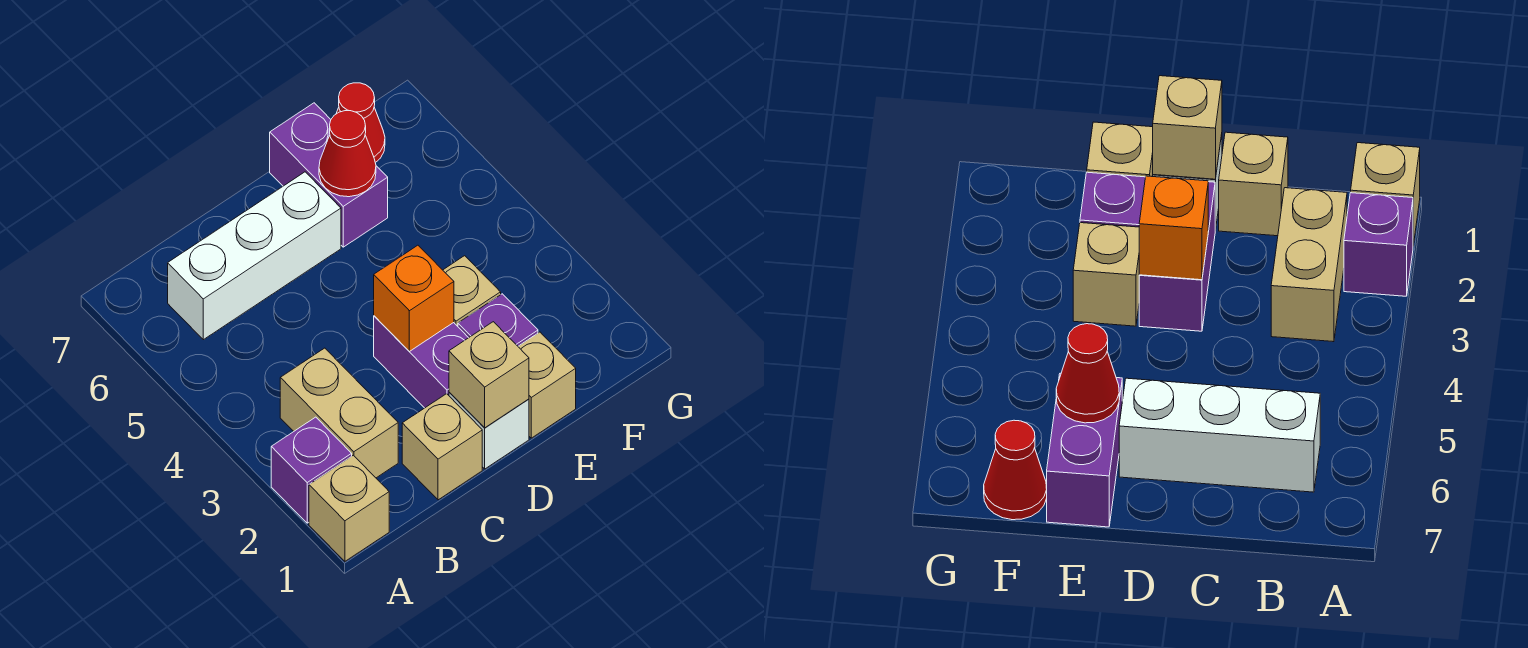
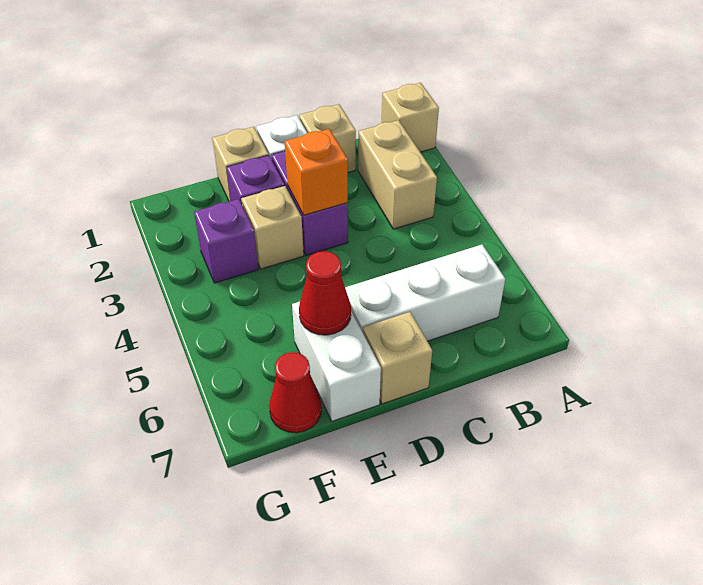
purple brick A2 level 1 -> purple brick F3 level 1
tan brick D1 level 2 -> tan brick D7 level 1
purple brick E6:E7 level 1 -> white brick E6:E7 level 1

